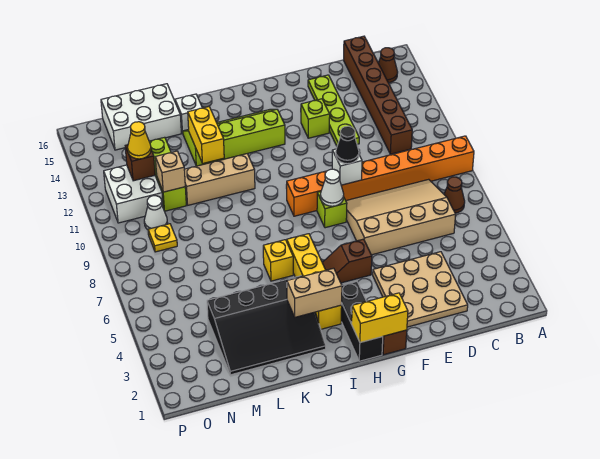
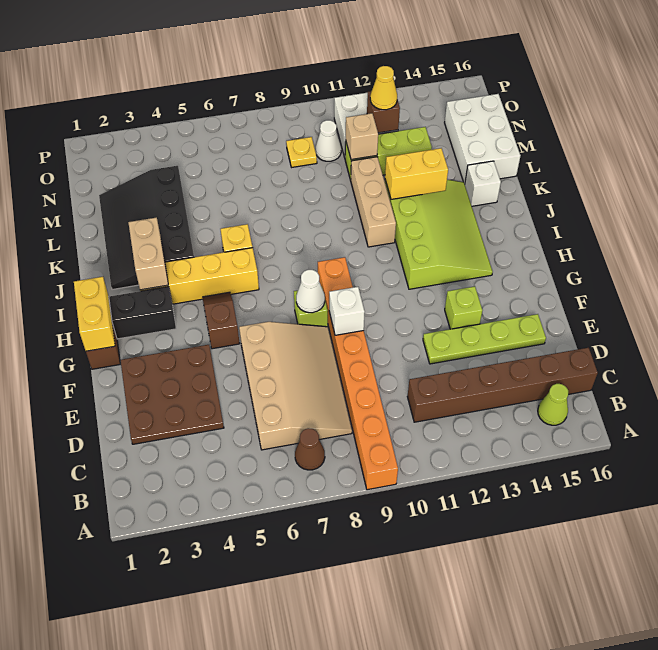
brown cone B15 level 1 -> lime cone B15 level 1
tan plate D2:F4 level 1 -> brown plate D2:F4 level 1
black cone F9 level 3 -> none
lime slope H13:K14 level 1 top 13 -> lime slope H12:K14 level 1 top 12

